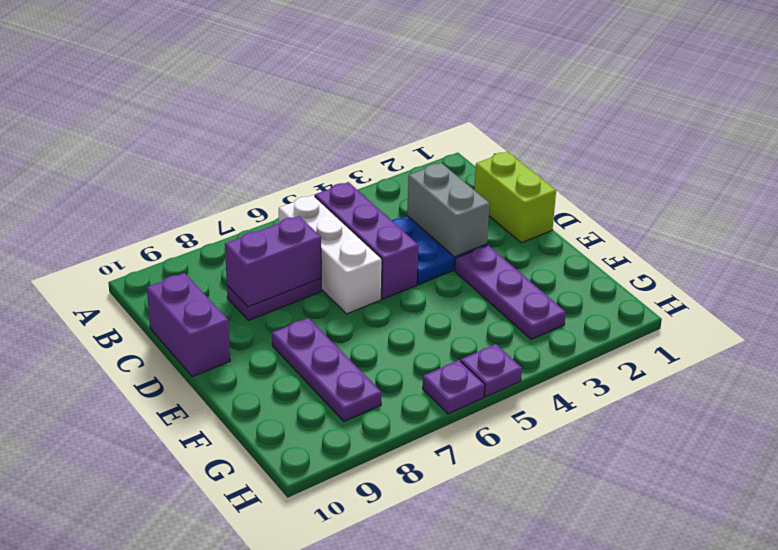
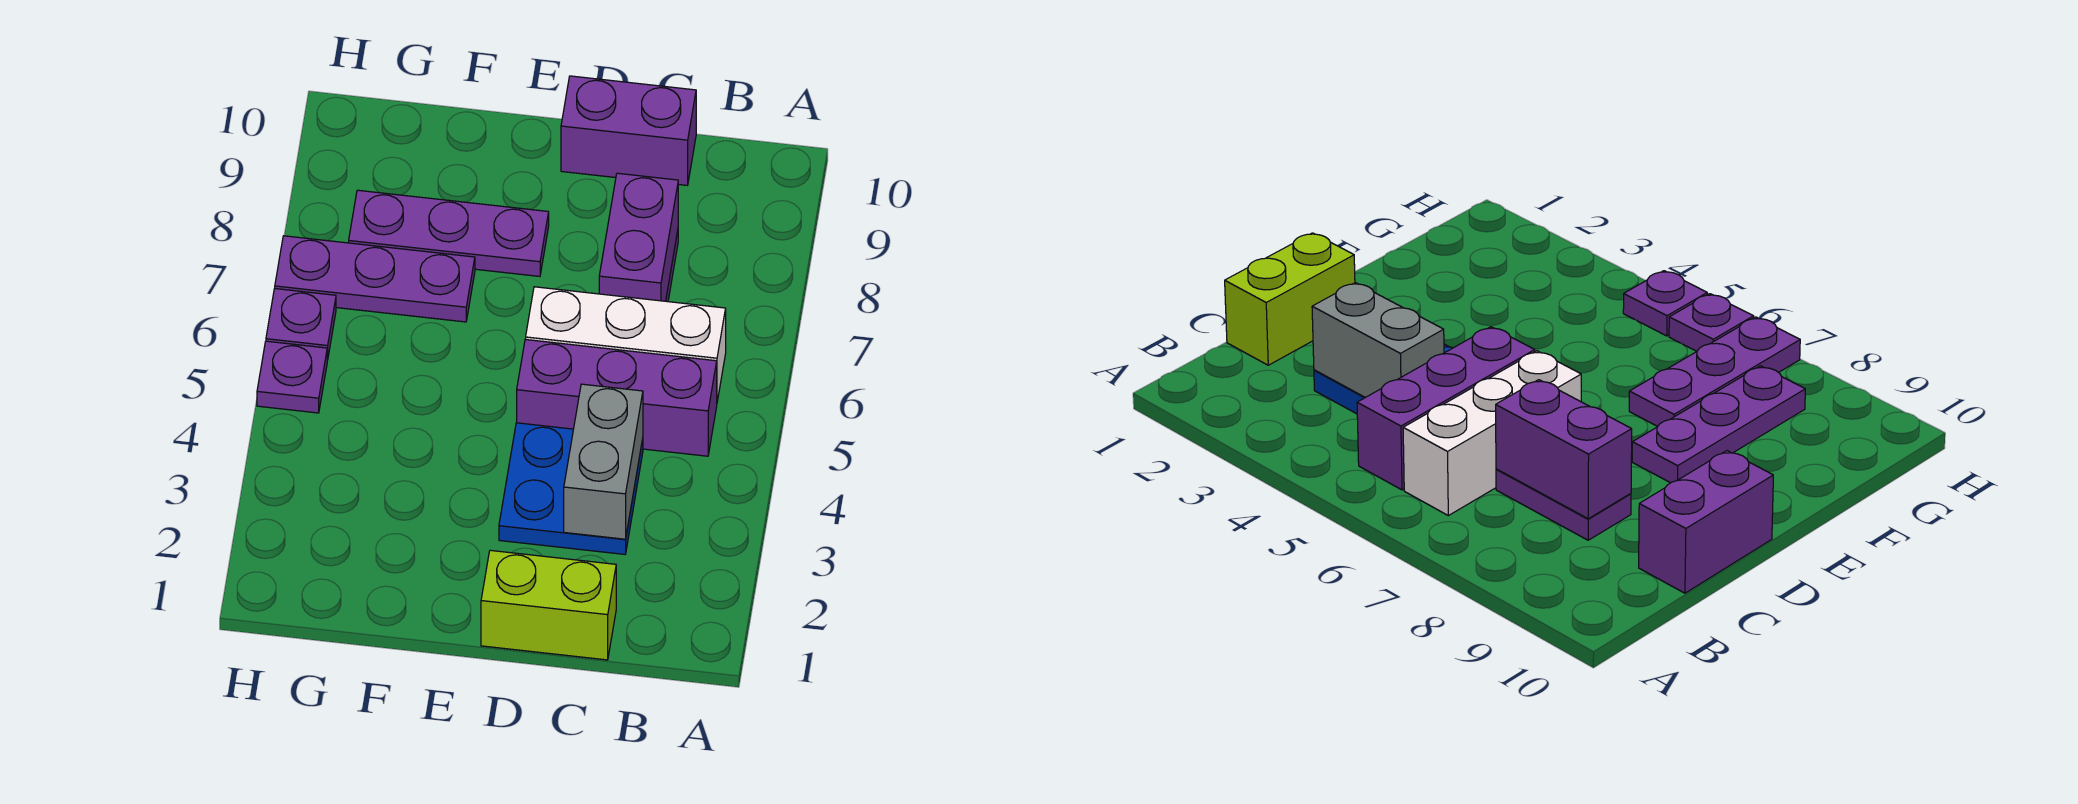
grey brick C3:D3 level 2 -> grey brick C3:C4 level 2
purple plate E3:G3 level 1 -> purple plate F7:H7 level 1

